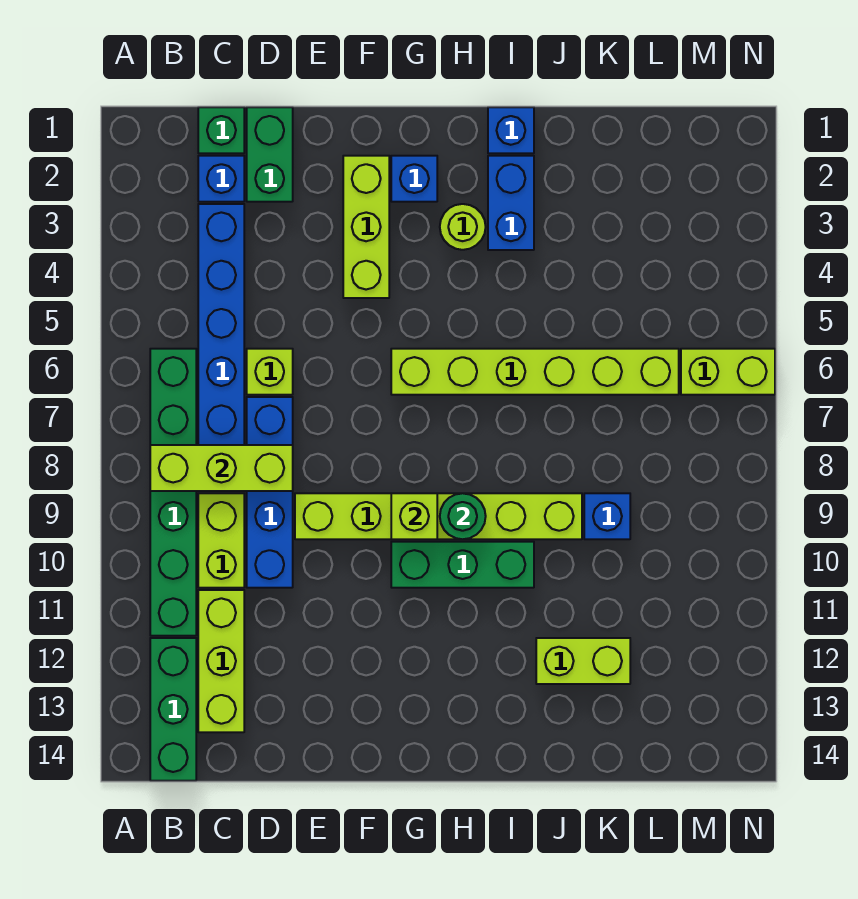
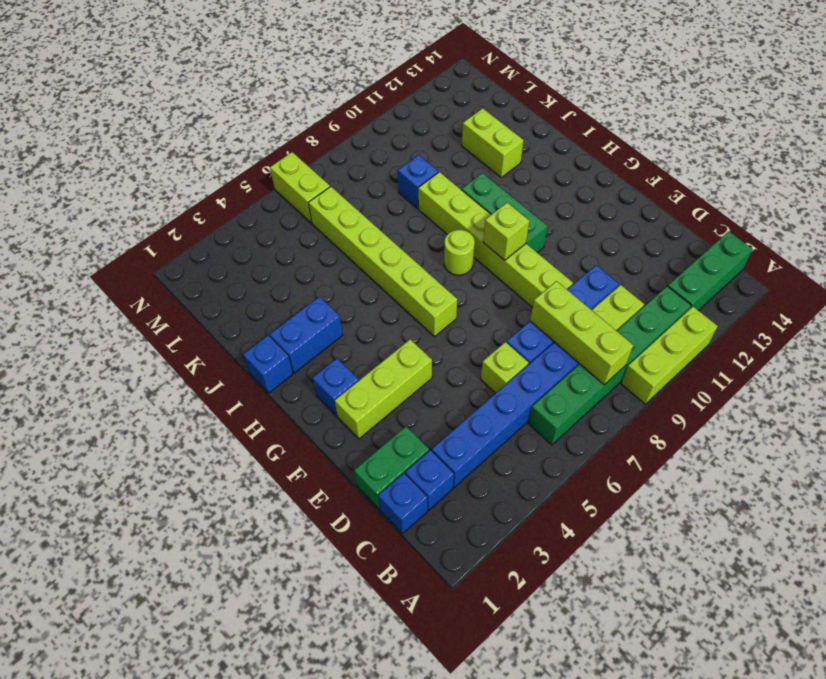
green brick C1 level 1 -> blue brick C1 level 1
lime brick C11:C13 level 1 -> lime brick A9:A11 level 1
lime round brick H3 level 1 -> lime round brick H8 level 1
green round brick H9 level 2 -> none

